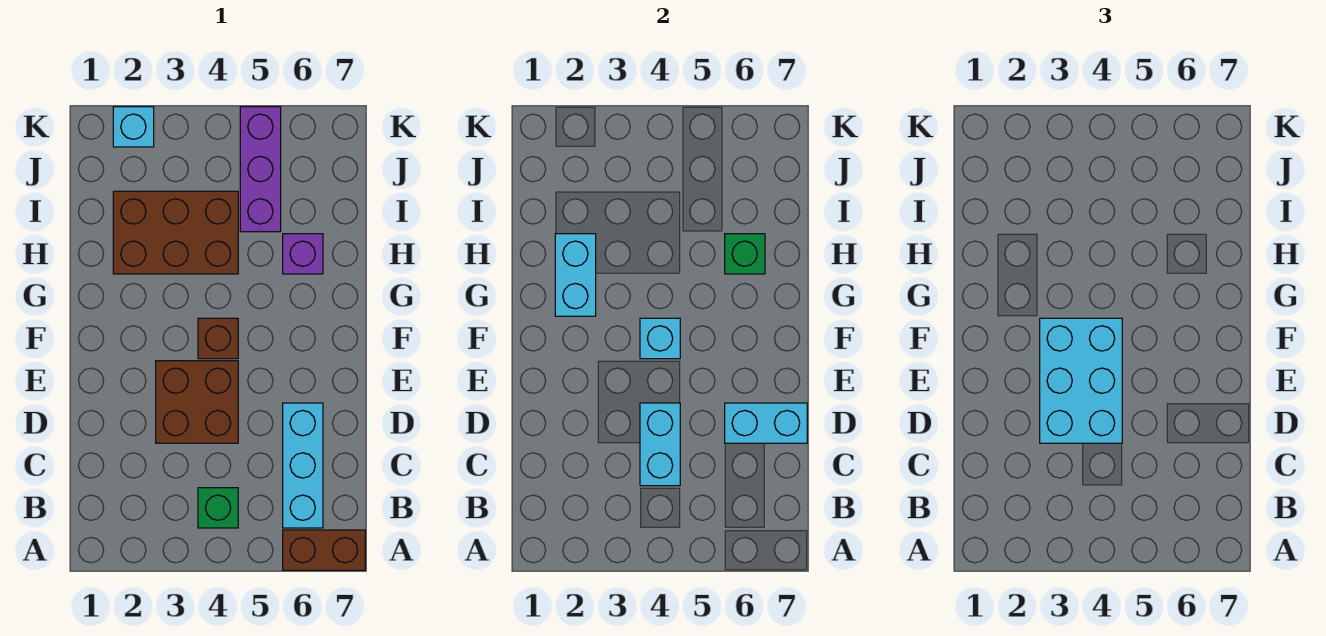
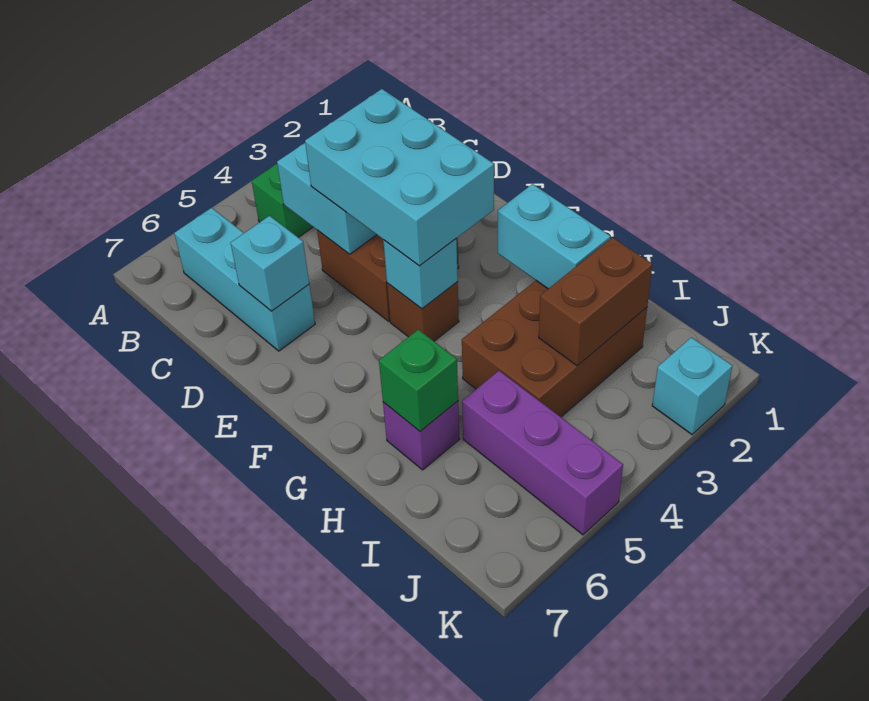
brown brick A6:A7 level 1 -> brown brick I2:I3 level 2
cyan brick D6:D7 level 2 -> cyan brick D6 level 2

